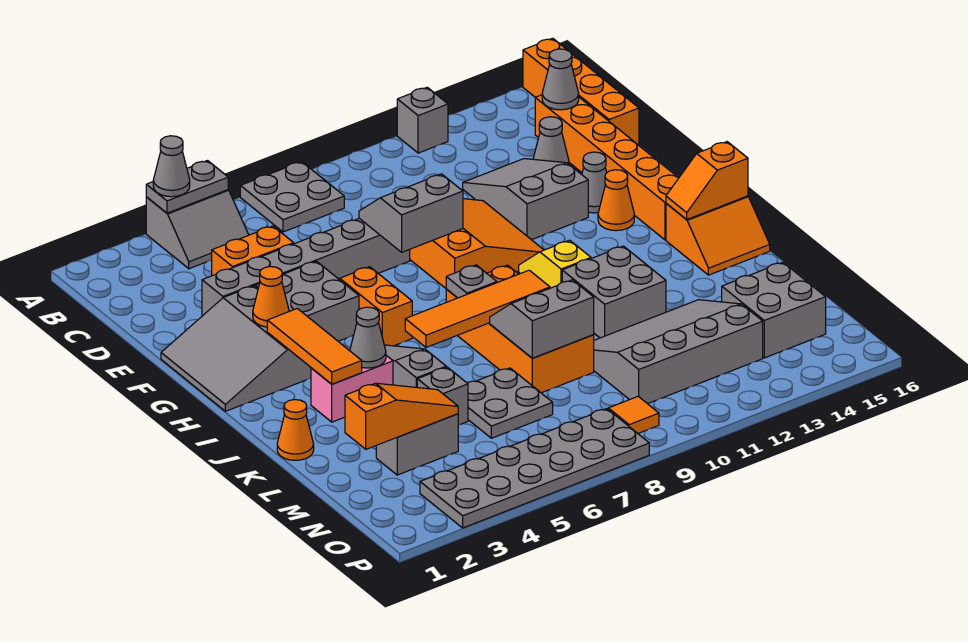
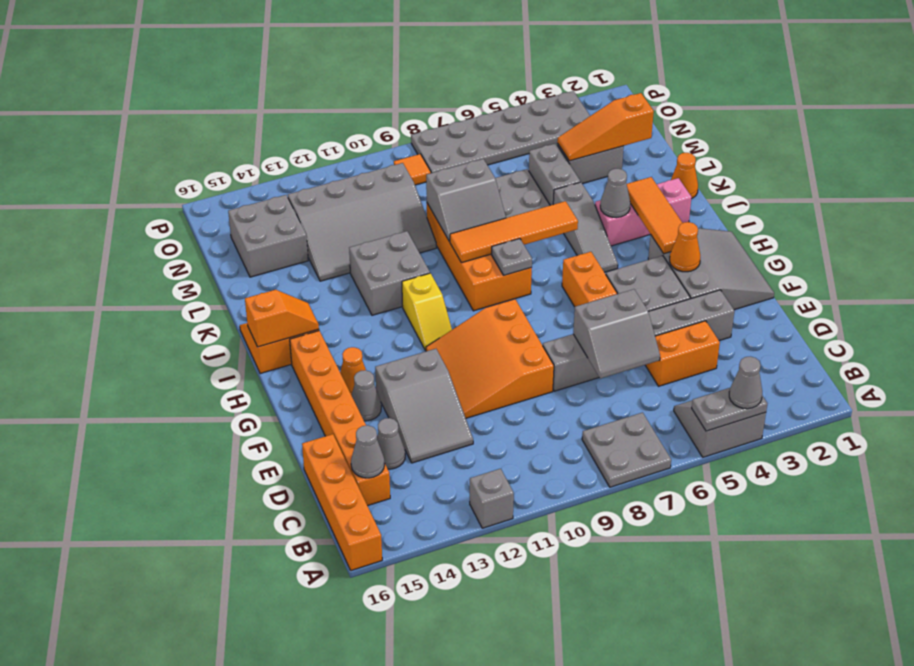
grey slope E8:F9 level 2 top F -> grey slope D6:E7 level 2 top E
pink brick J3:J4 level 1 -> pink brick J2:J4 level 1
grey brick L5 level 1 -> grey brick L5:M5 level 1

